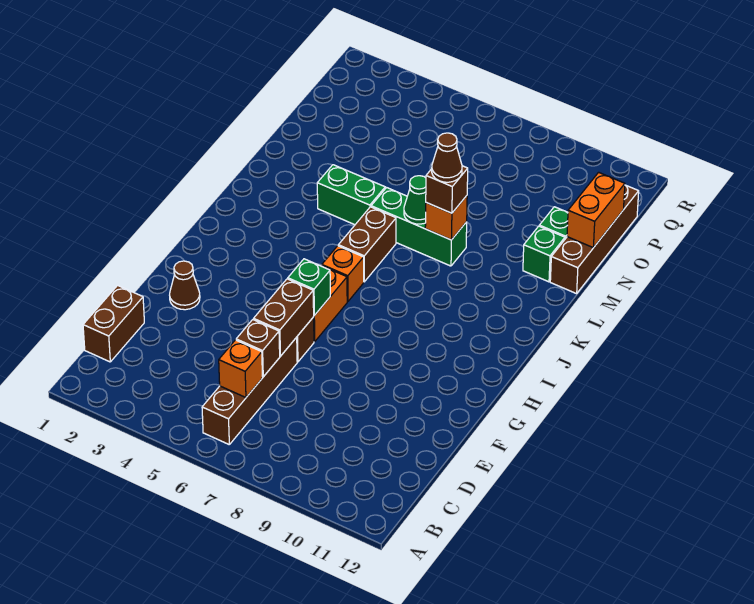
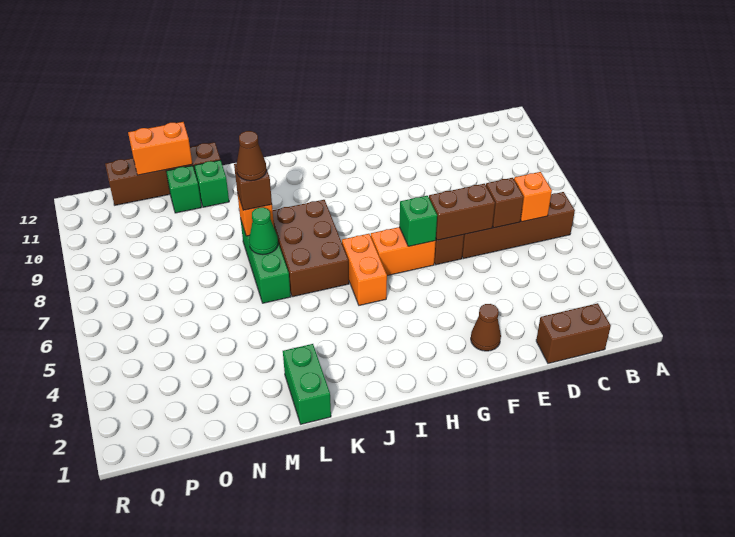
orange brick I6 level 1 -> orange brick I5:I6 level 1
brown brick J6:K6 level 1 -> brown brick J6:K8 level 1
green brick L4:L5 level 1 -> green brick L1:L2 level 1

